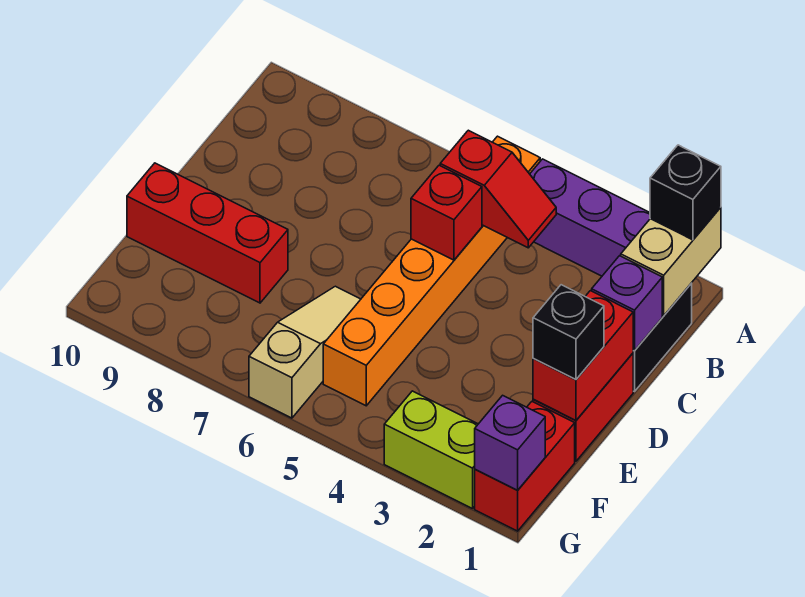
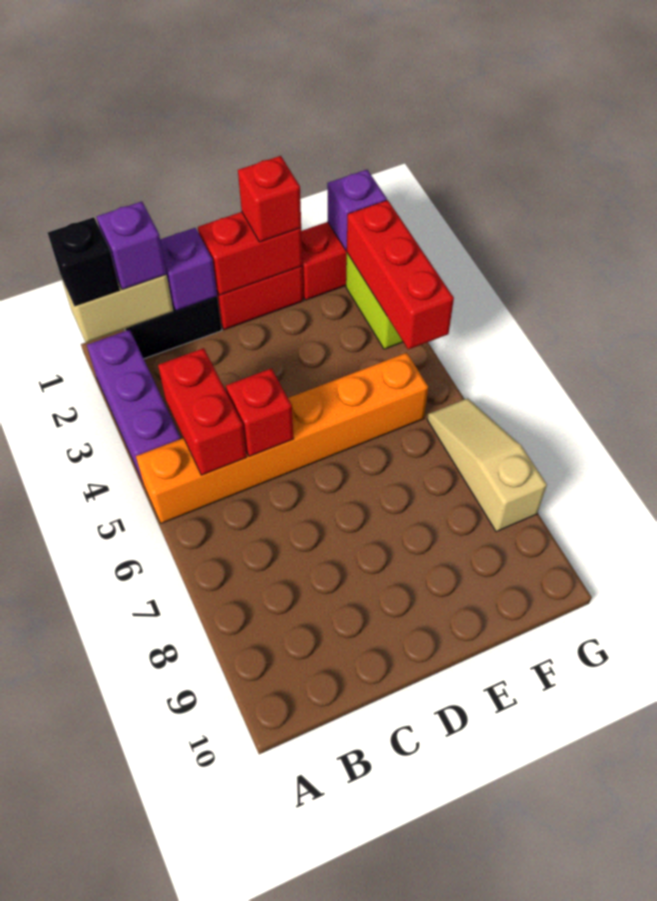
none -> purple brick B1 level 3
red slope B4:B5 level 2 top 5 -> red brick B4:B5 level 2
black brick E1 level 3 -> red brick E1 level 3
tan slope E6:G6 level 1 top G -> tan slope G6:G8 level 1 top 8
red brick E8:E10 level 1 -> red brick G2:G4 level 2

